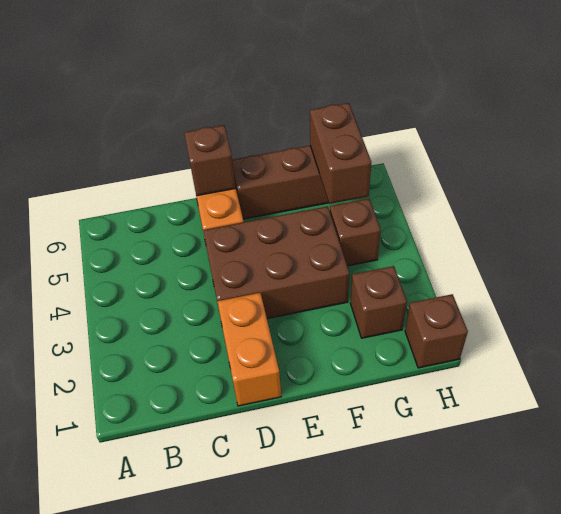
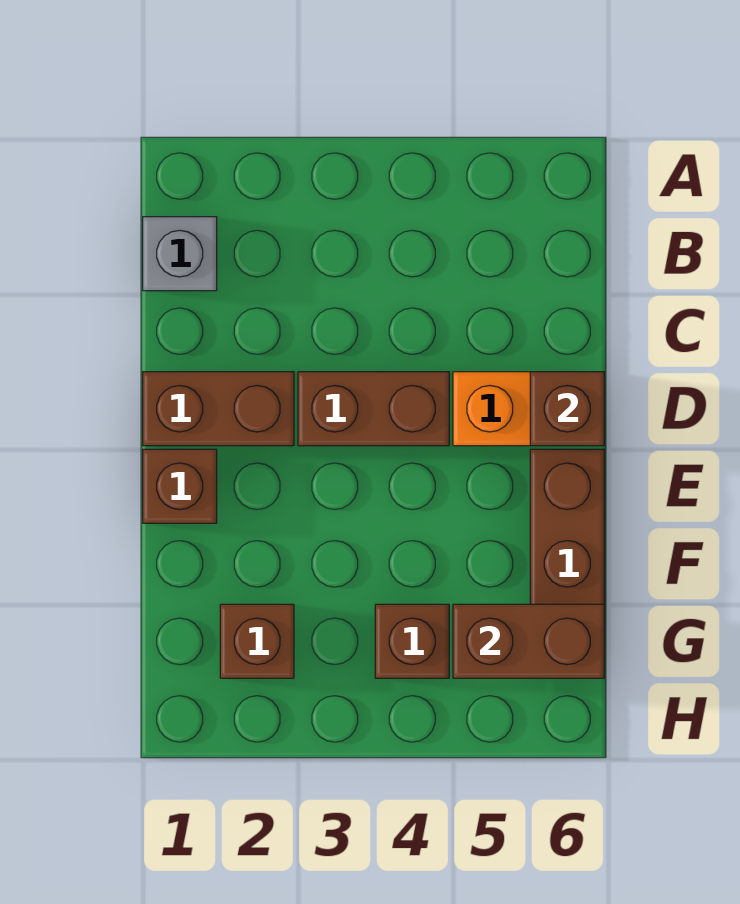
none -> grey brick B1 level 1
orange brick D1:D2 level 1 -> brown brick D1:D2 level 1
brown brick D3:F4 level 1 -> brown brick D3:D4 level 1
brown brick H1 level 1 -> brown brick E1 level 1

